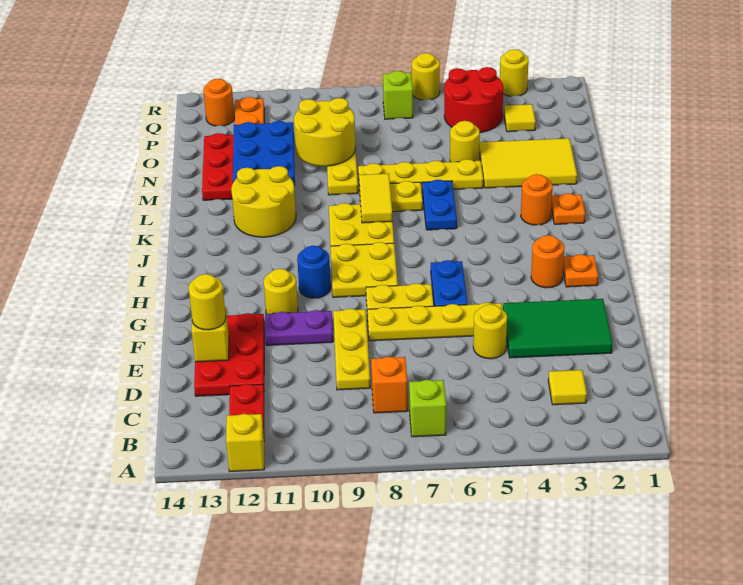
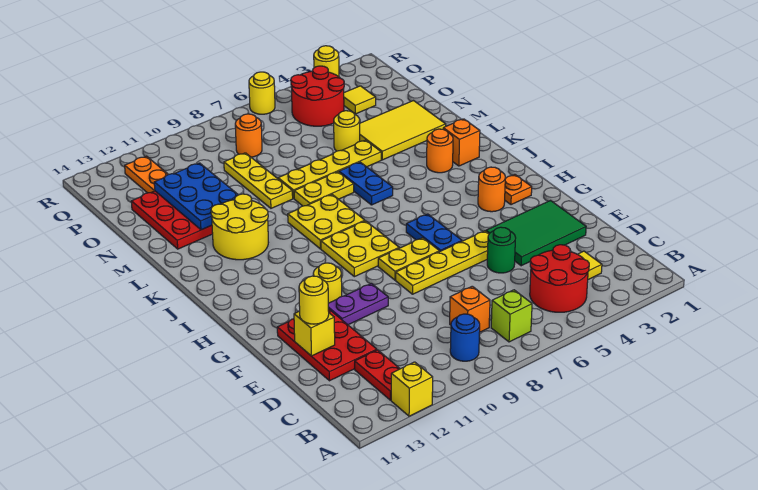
none -> red round brick B4:C5 level 1
yellow plate D9:F9 level 1 -> none
yellow round brick E5 level 1 -> green round brick E5 level 1
blue round brick H10 level 1 -> blue round brick B9 level 1
orange plate K2 level 1 -> orange brick K2 level 1
yellow tile K8:L8 level 2 -> none
yellow round brick N9:O10 level 2 -> none
lime brick Q7 level 1 -> none
orange round brick Q13 level 1 -> orange round brick P8 level 1

